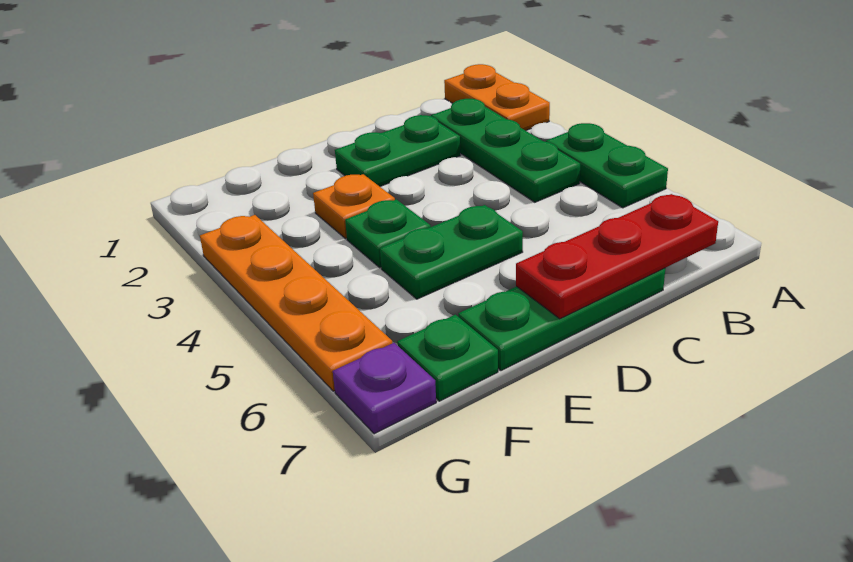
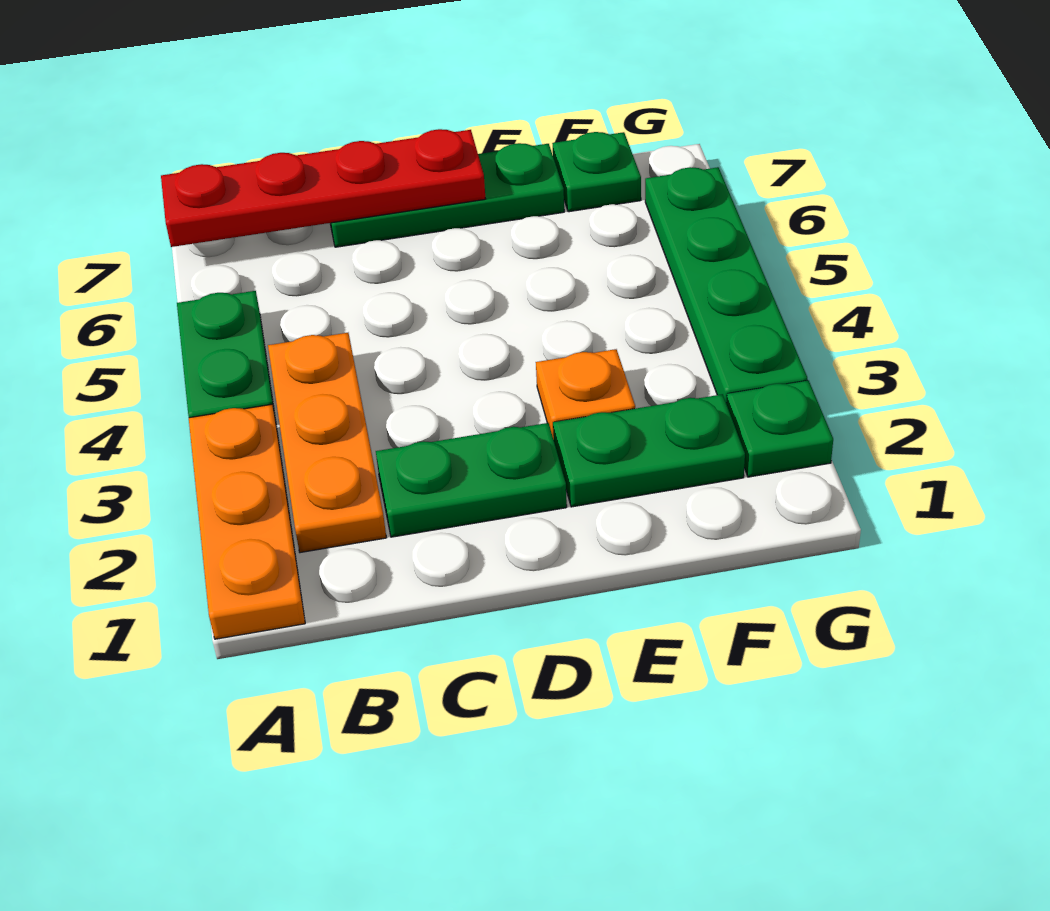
orange plate A1:A2 level 1 -> orange plate A1:A3 level 1
green plate B2:B4 level 1 -> orange plate B2:B4 level 1
red plate B7:D7 level 2 -> red plate A7:D7 level 2
green plate D5:E5 level 1 -> green plate E2:F2 level 1
green plate E4 level 1 -> green plate G2 level 1
orange plate G3:G6 level 1 -> green plate G3:G6 level 1
purple plate G7 level 1 -> none

